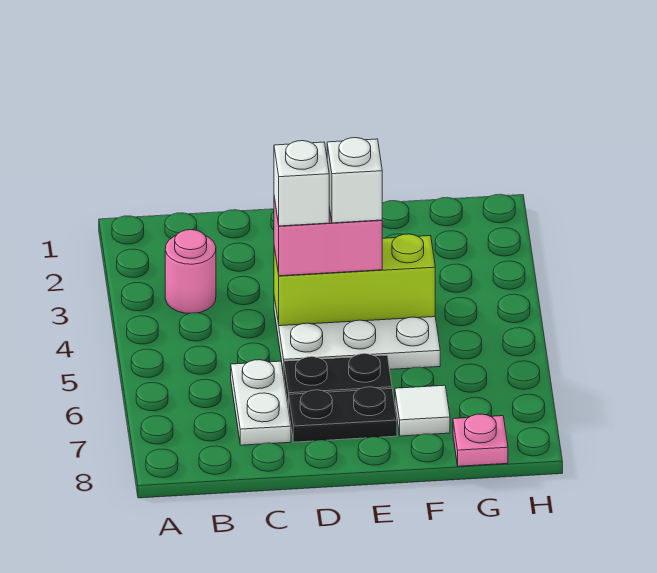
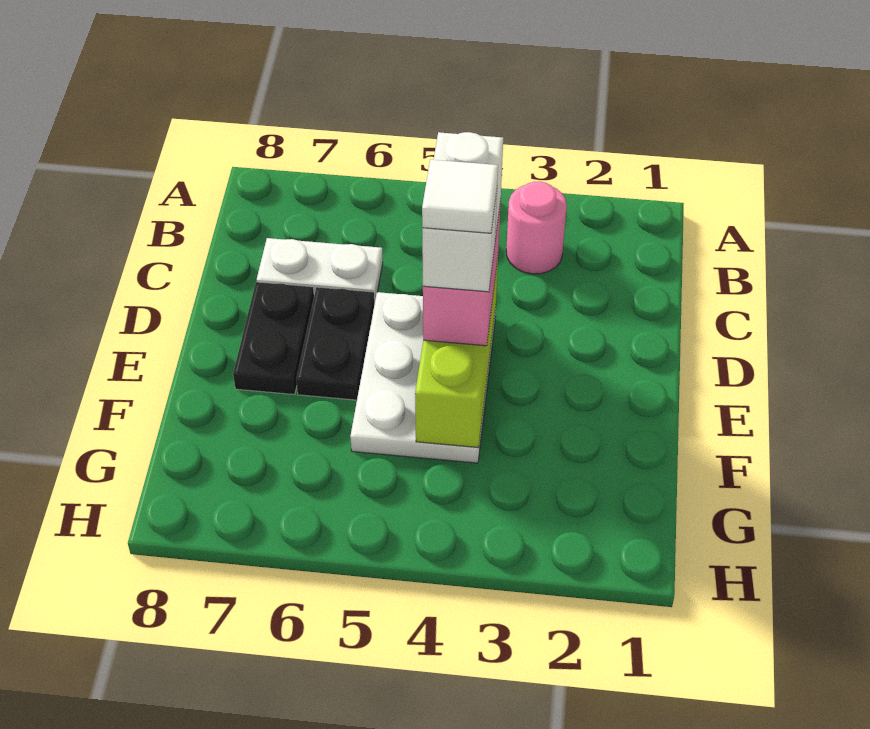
white tile F7 level 1 -> white tile E4 level 5
pink plate G8 level 1 -> none

